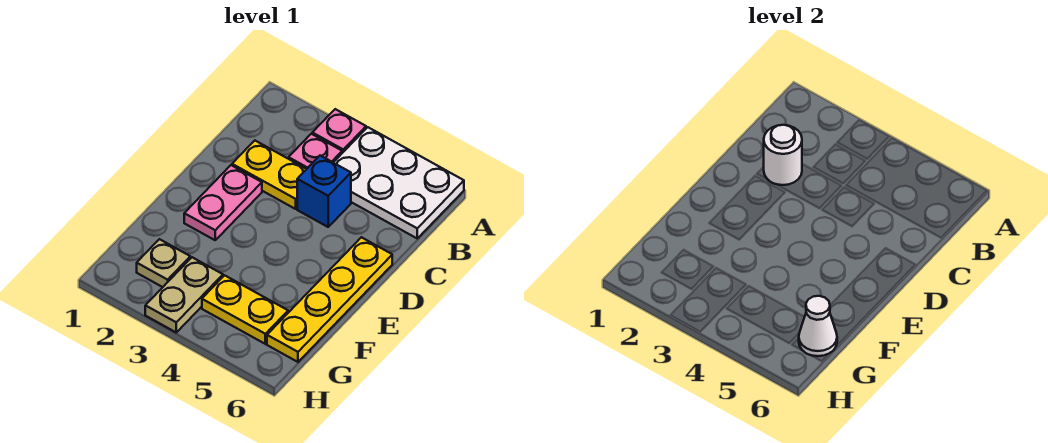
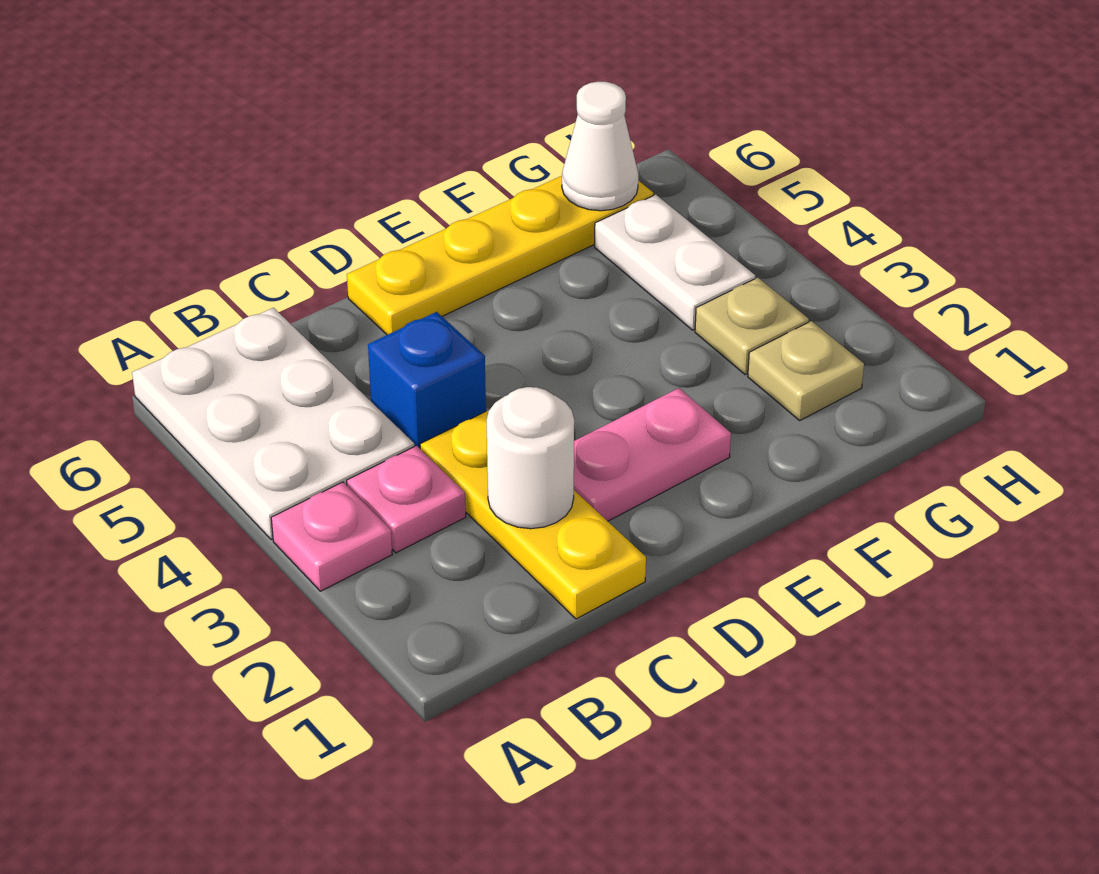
yellow plate C2:C3 level 1 -> yellow plate C1:C3 level 1
tan plate G3:H3 level 1 -> tan plate G3 level 1
yellow plate G4:G5 level 1 -> white plate G4:G5 level 1

